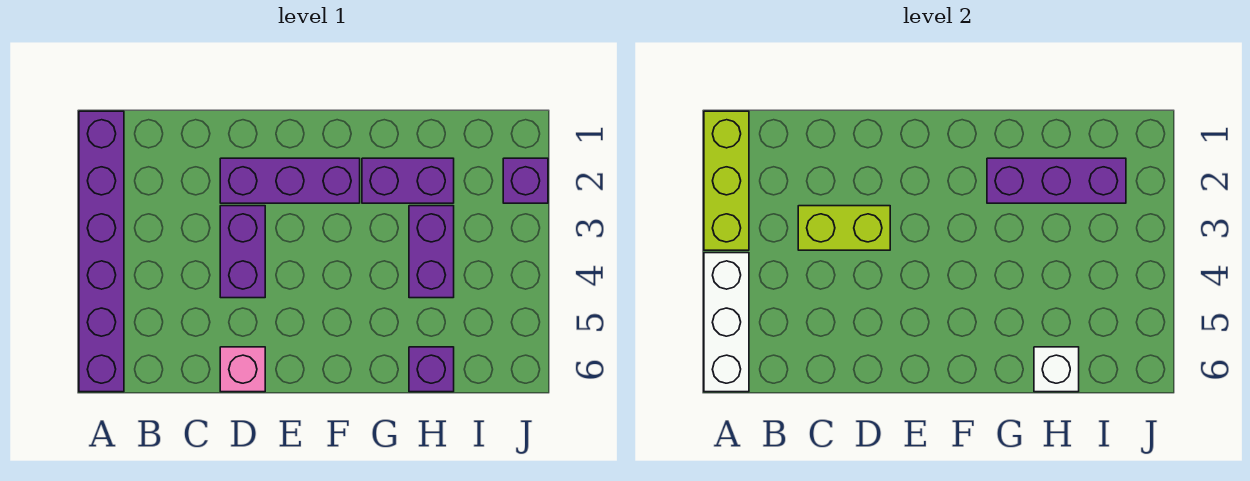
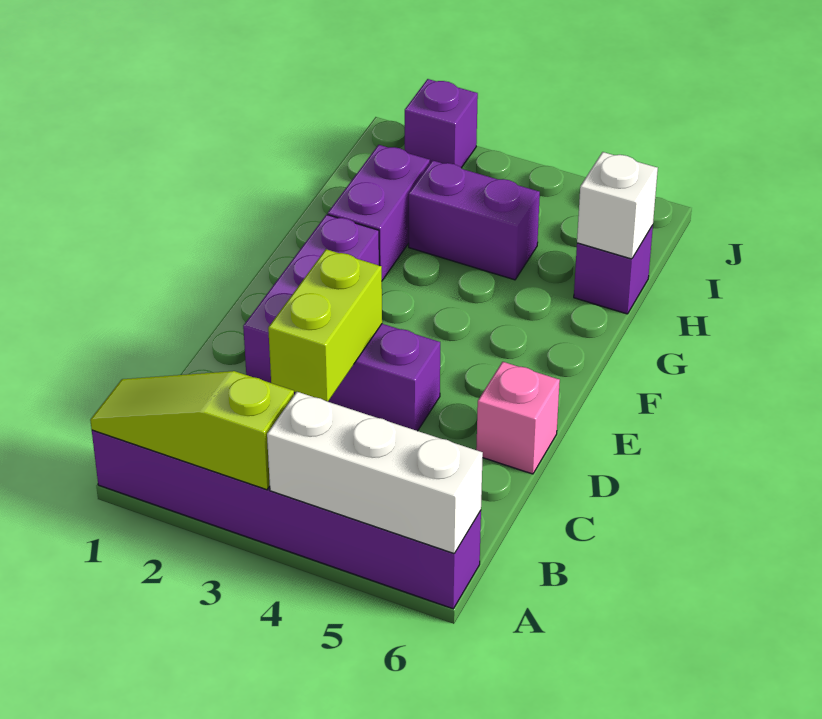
lime brick A1:A3 level 2 -> lime slope A1:A3 level 2 top 3
purple brick G2:I2 level 2 -> none

